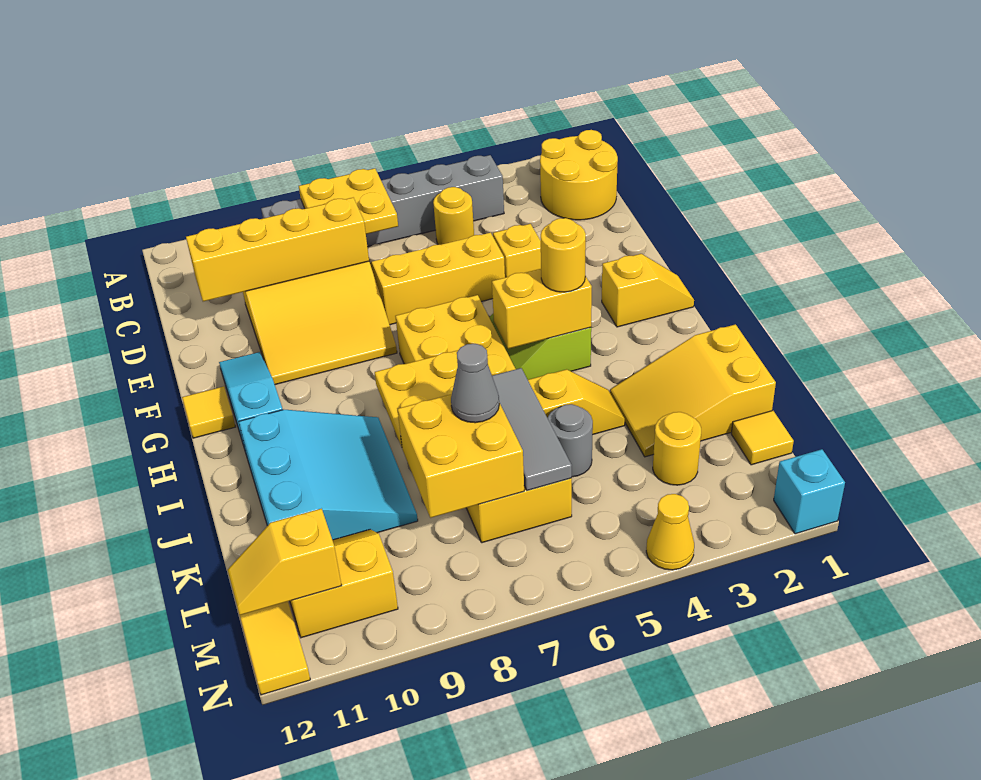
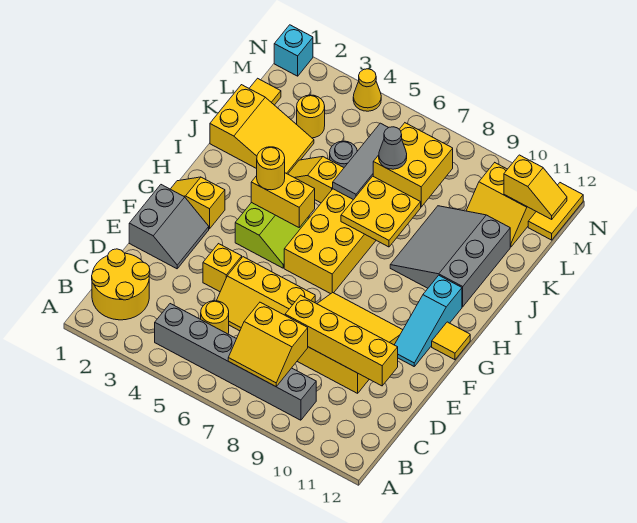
yellow plate B7:C8 level 2 -> yellow slope B7:C8 level 2 top C
none -> grey slope E1:F2 level 1 top 1
cyan slope I9:K11 level 1 top 11 -> grey slope I9:K11 level 1 top 11

